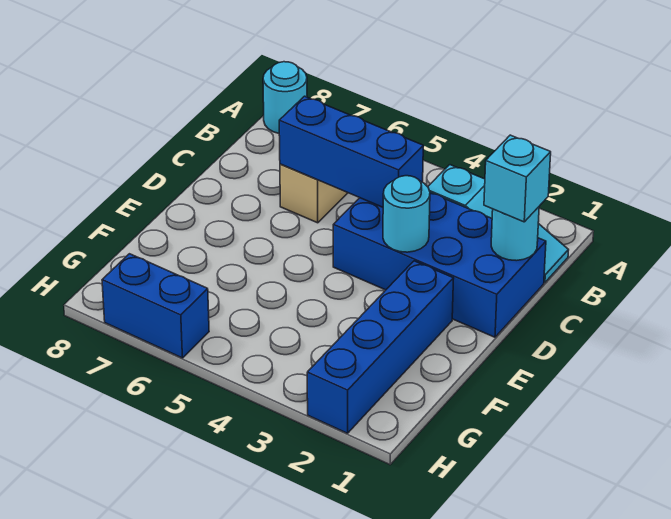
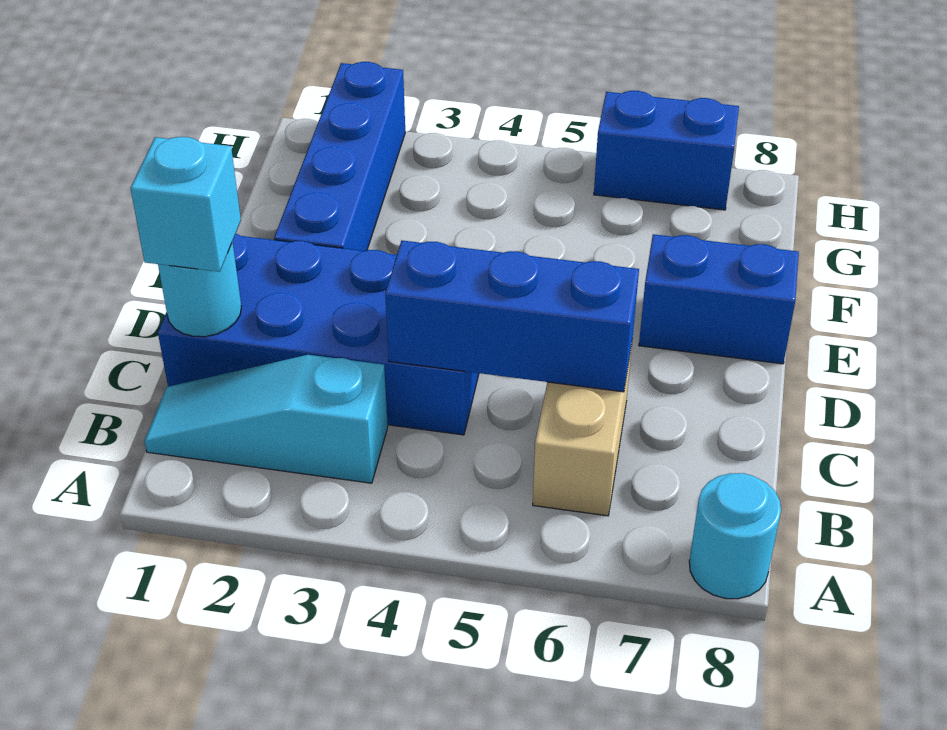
cyan round brick D3 level 2 -> none
none -> blue brick E7:E8 level 1

